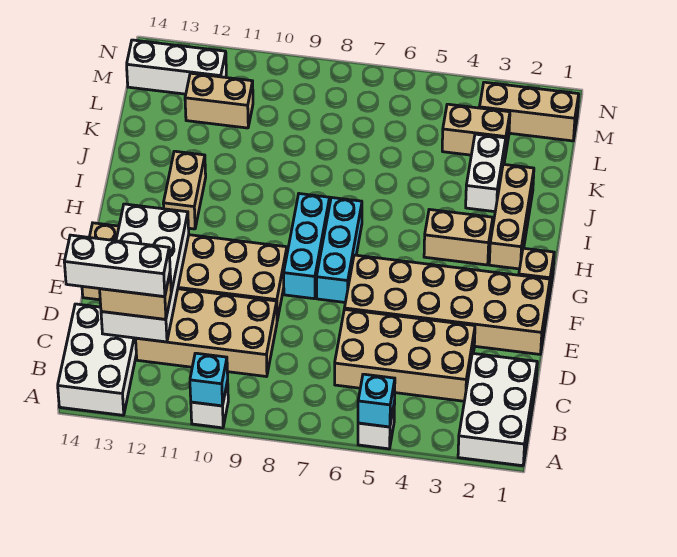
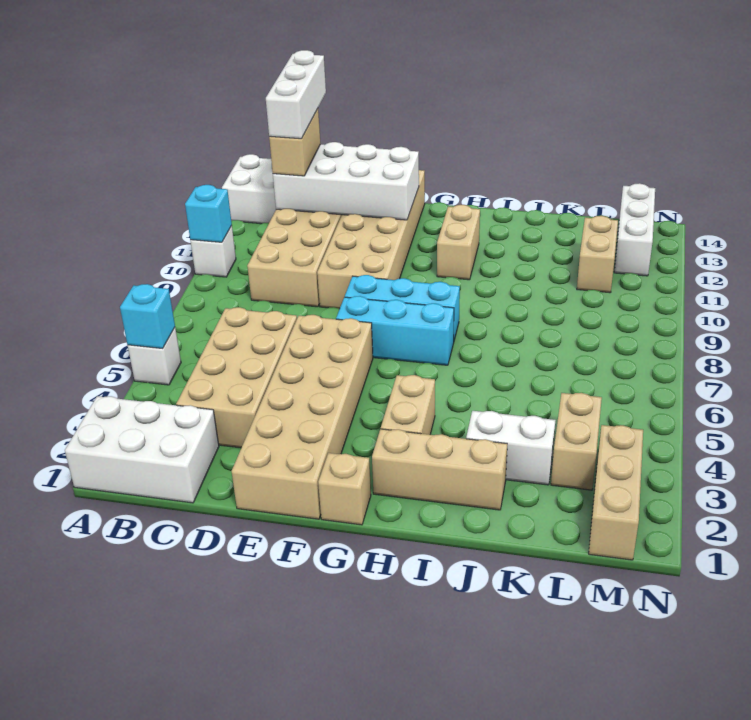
tan brick H12:I12 level 1 -> tan brick H11:H12 level 1

